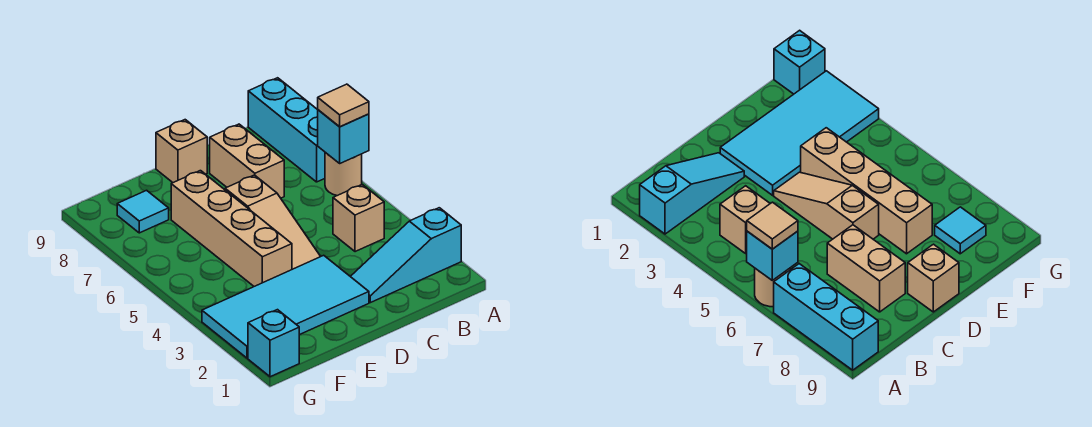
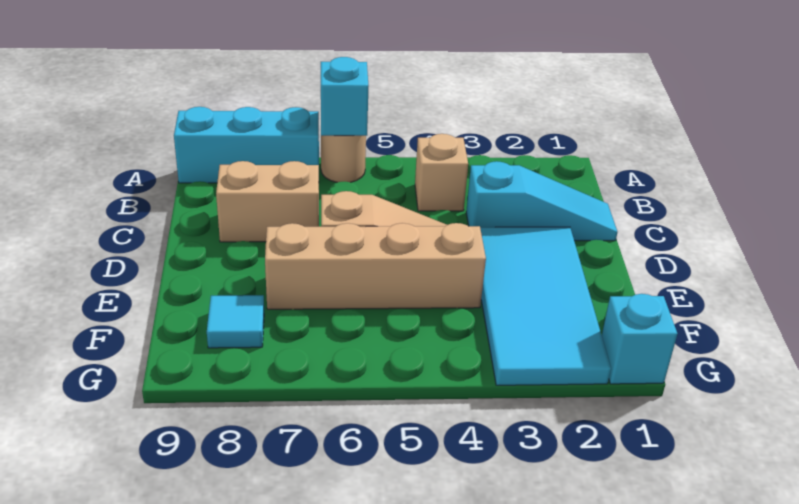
cyan slope A2:C2 level 1 top A -> cyan slope C1:C3 level 1 top 3
tan tile A6 level 3 -> none
tan brick D9 level 1 -> none

